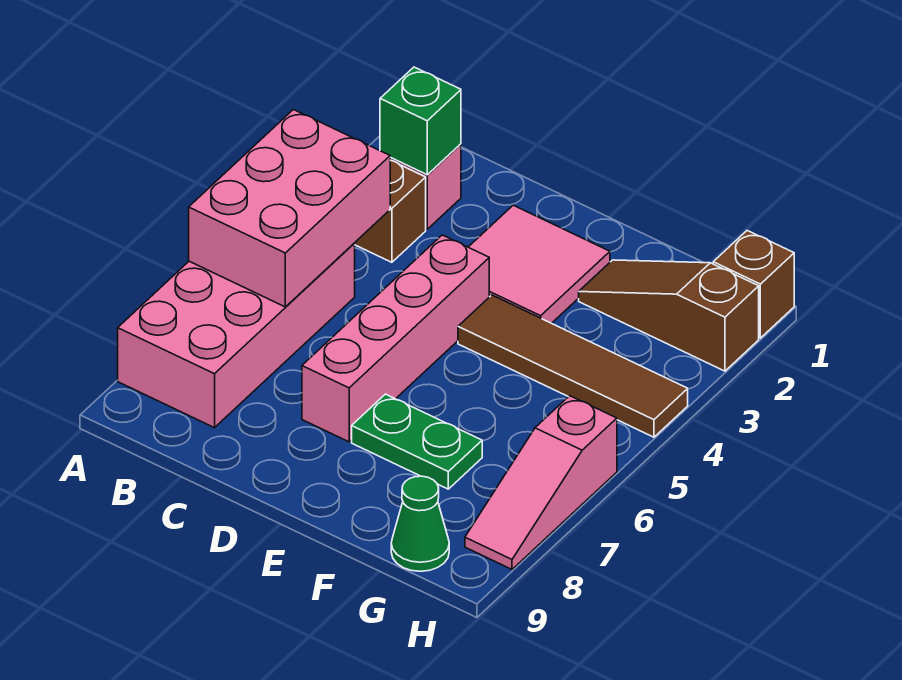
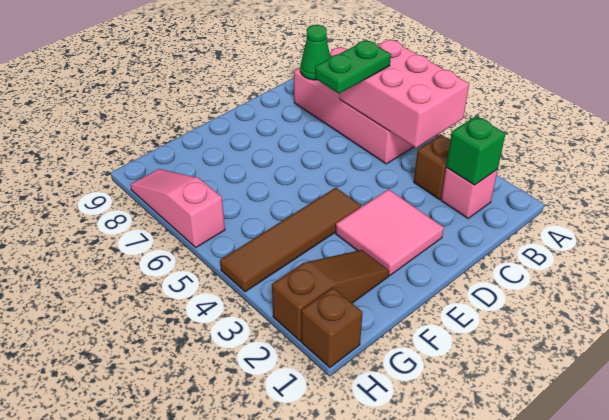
pink brick D4:D7 level 1 -> none
green plate E7:F7 level 1 -> green plate B6:C6 level 3
green cone G9 level 1 -> green cone B8 level 2

